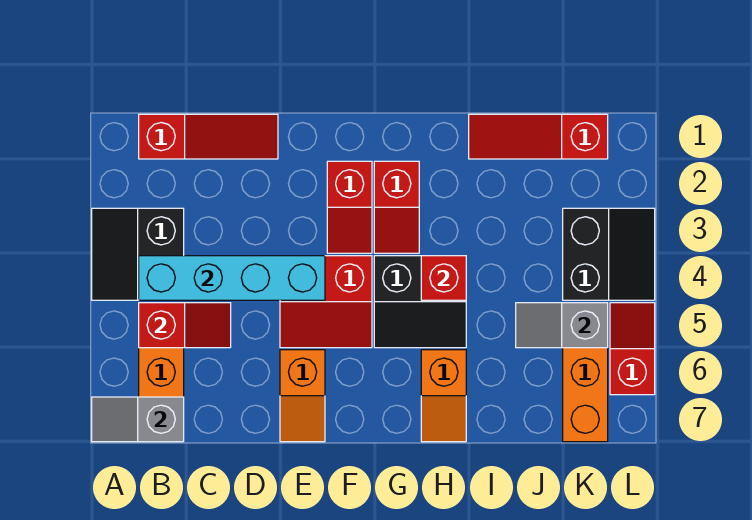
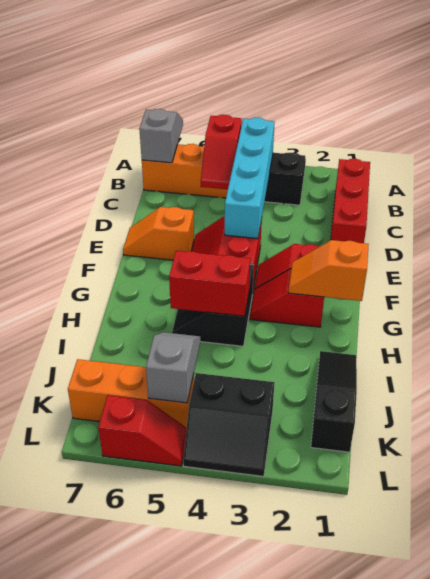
red slope B1:D1 level 1 top B -> red brick B1:D1 level 1
red brick H4 level 2 -> red brick H4:H5 level 2
orange slope H6:H7 level 1 top 6 -> orange slope G1:G2 level 2 top 1
red slope I1:K1 level 1 top K -> black slope I1:K1 level 1 top K

